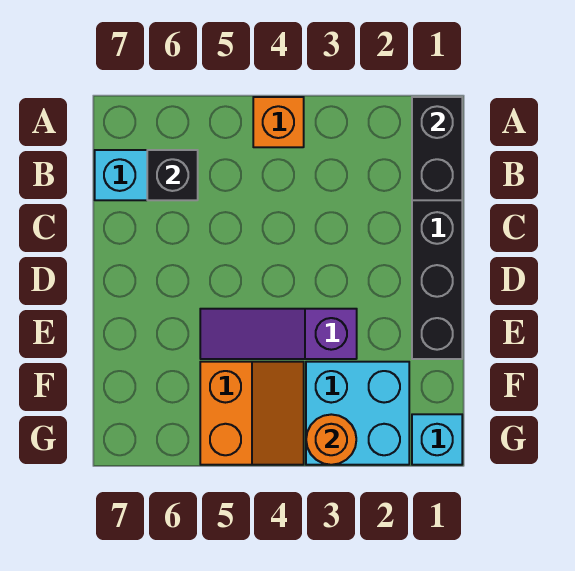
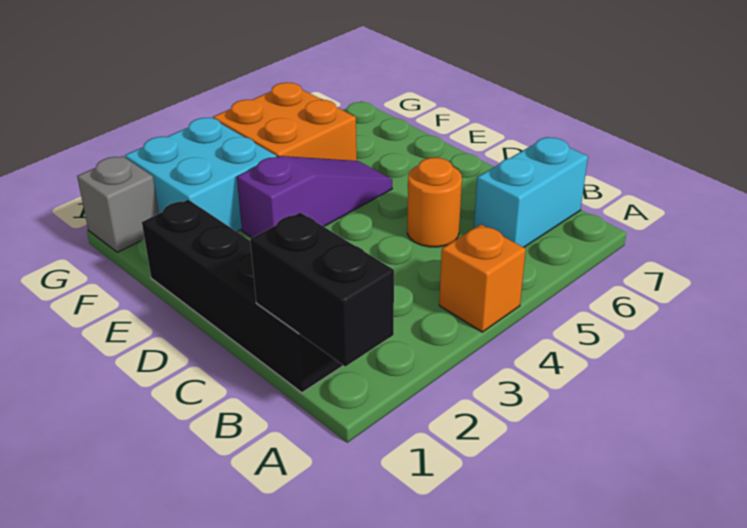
black brick B6 level 2 -> none
orange slope F4:G5 level 1 top 5 -> orange brick F4:G5 level 1
cyan brick G1 level 1 -> grey brick G1 level 1
orange round brick G3 level 2 -> orange round brick C5 level 1

